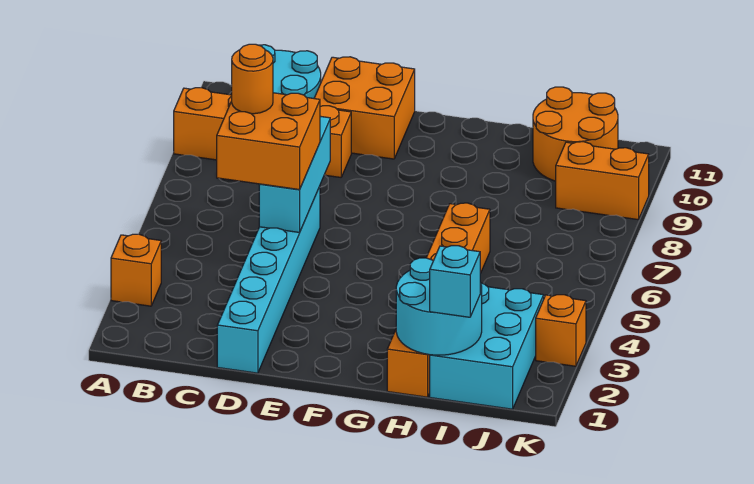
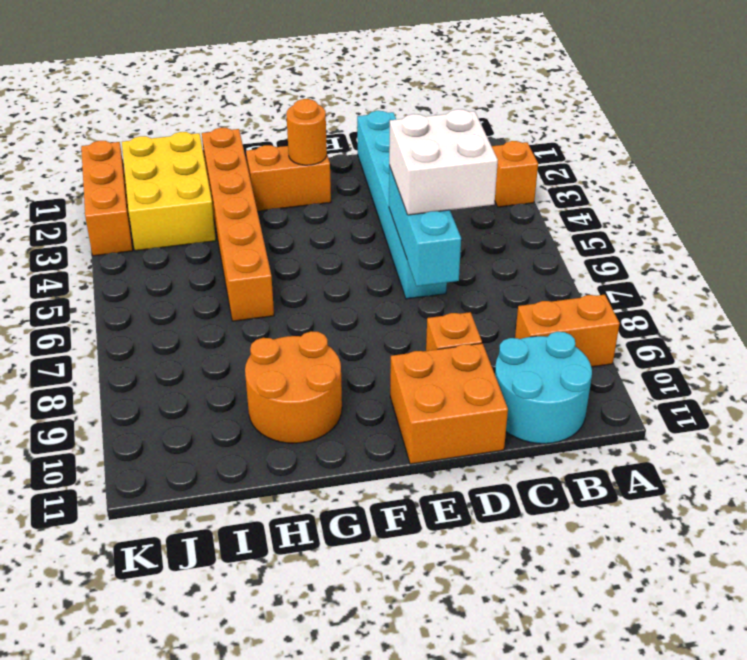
orange brick C5:D6 level 3 -> white brick C5:D6 level 3
orange round brick C6 level 4 -> orange round brick F2 level 2
cyan round brick H1:I2 level 2 -> none
cyan brick I1:J3 level 1 -> yellow brick I1:J3 level 1
cyan brick I1 level 3 -> none
orange round brick I10:J11 level 1 -> orange round brick G9:H10 level 1
orange brick J9:K9 level 1 -> orange brick F2:G2 level 1
orange brick K3 level 1 -> orange brick K1:K3 level 1

